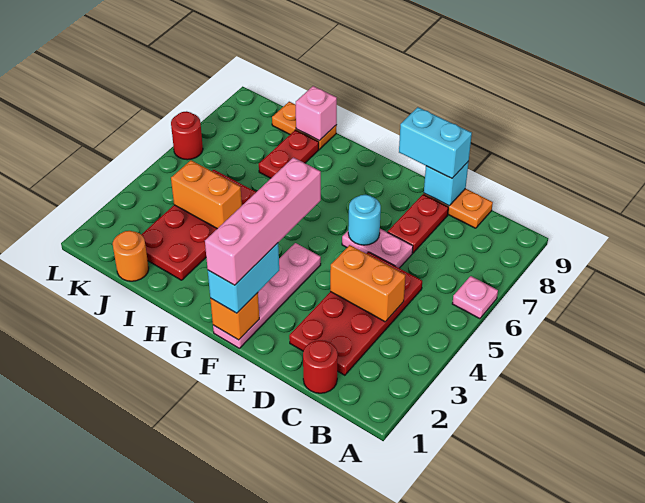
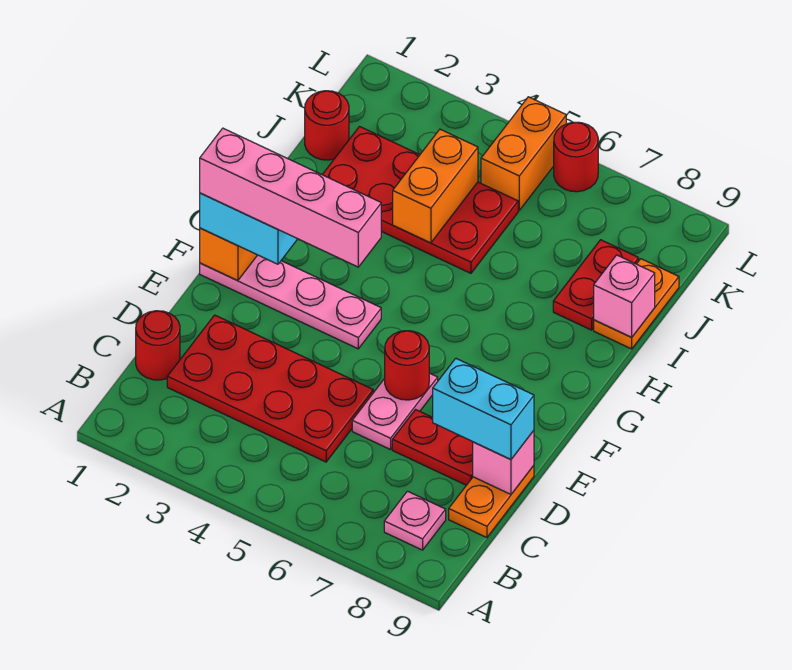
pink plate A6 level 1 -> pink plate B8 level 1
orange brick C4:D4 level 2 -> orange brick K5:L5 level 1
cyan brick D9 level 2 -> pink brick D9 level 2
cyan brick D9:E9 level 3 -> cyan brick D8:D9 level 3
cyan round brick E6 level 2 -> red round brick E6 level 2
red plate I7:I8 level 1 -> red plate I8:J8 level 1
orange round brick J1 level 1 -> red round brick J1 level 1

